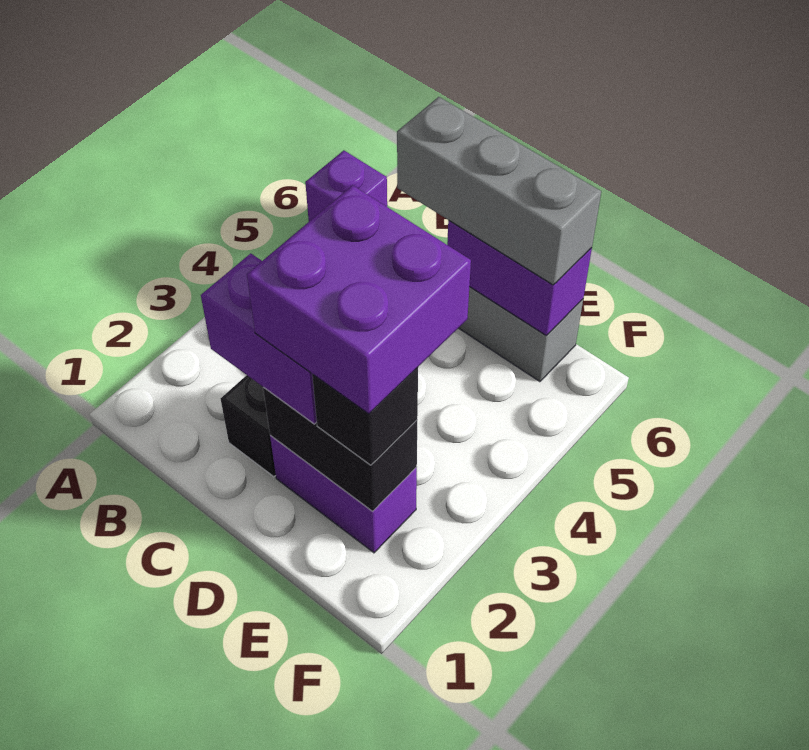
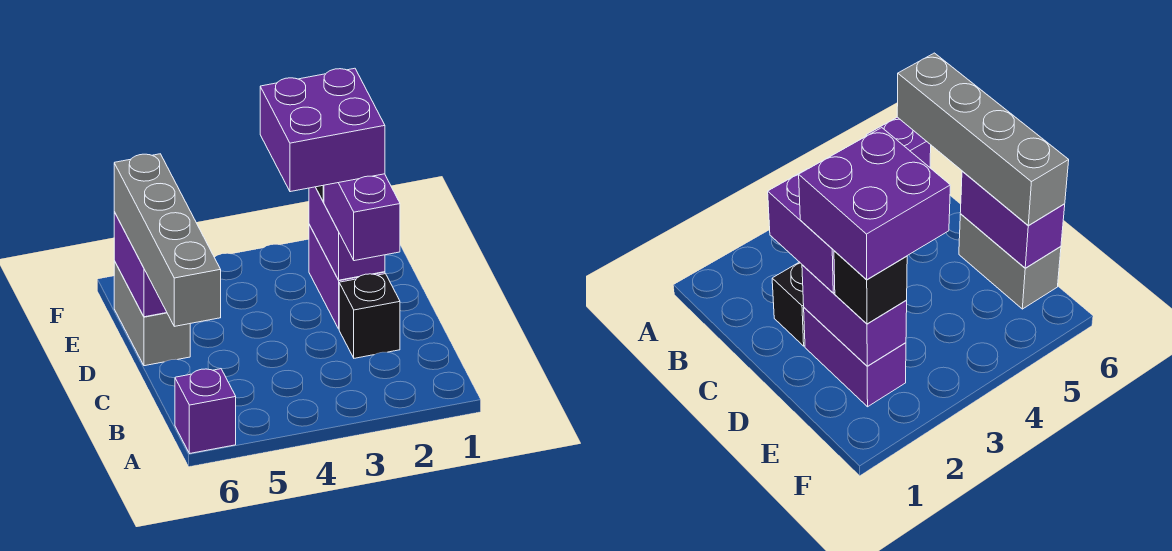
grey brick C6:E6 level 3 -> grey brick B6:E6 level 3
black brick D2:E2 level 2 -> purple brick D2:E2 level 2

